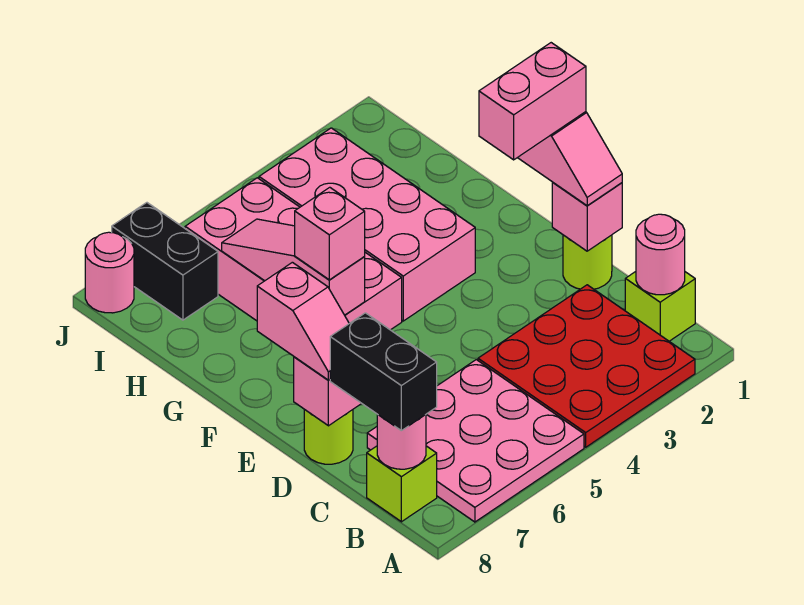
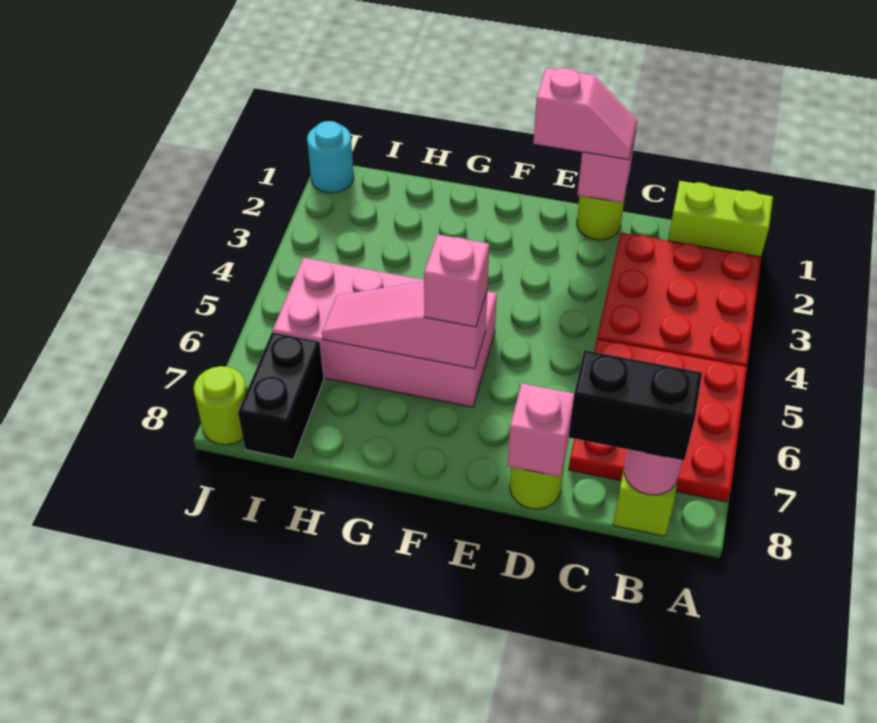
pink plate A5:C7 level 1 -> red plate A5:C7 level 1
lime brick B1 level 1 -> lime brick A1:B1 level 1
pink round brick B1 level 2 -> none
pink slope D8:E8 level 3 top E -> none
pink brick E1:E2 level 4 -> none
pink brick F3:I4 level 1 -> none
black brick I7:J7 level 1 -> black brick I7:I8 level 1
none -> cyan round brick J1 level 1
pink round brick J8 level 1 -> lime round brick J8 level 1

